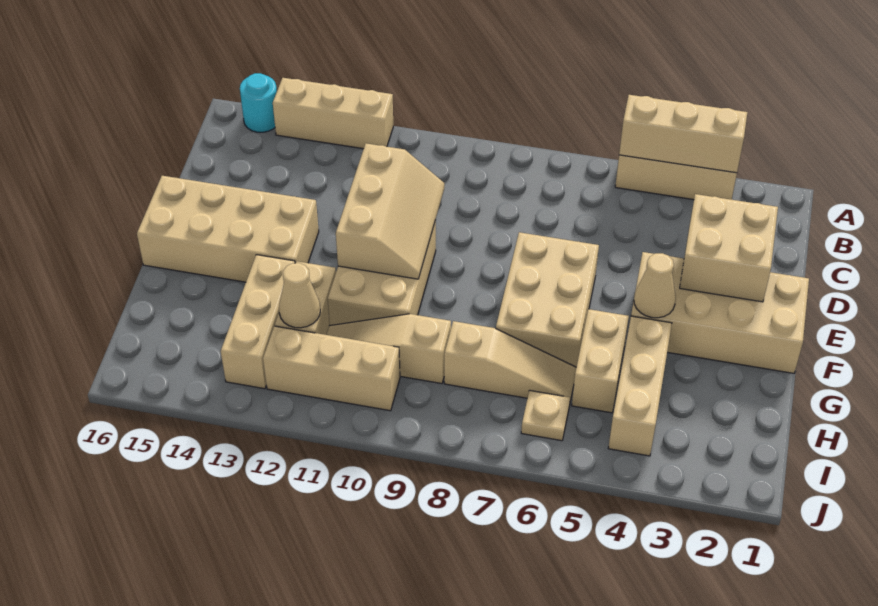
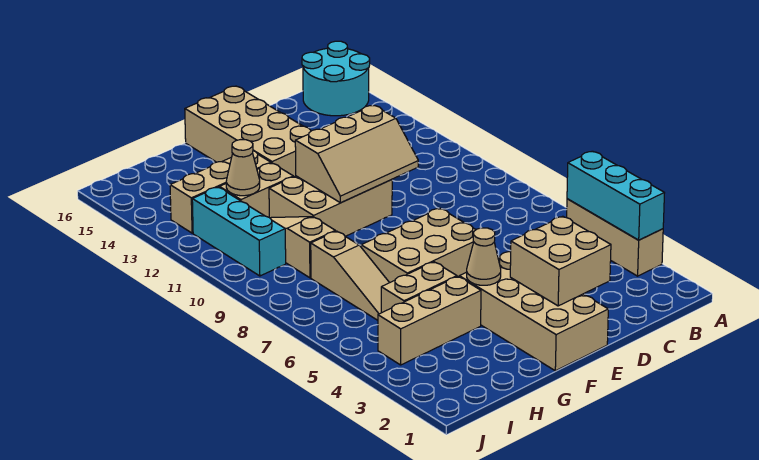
tan brick A3:A5 level 2 -> cyan brick A3:A5 level 2
tan brick A12:A14 level 1 -> none
cyan round brick A15 level 1 -> cyan round brick A15:B16 level 1
tan plate I6 level 1 -> none
tan brick I10:I12 level 1 -> cyan brick I10:I12 level 1

